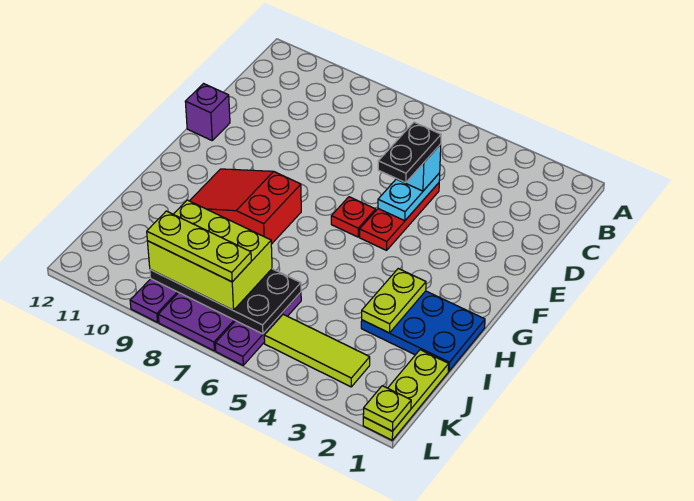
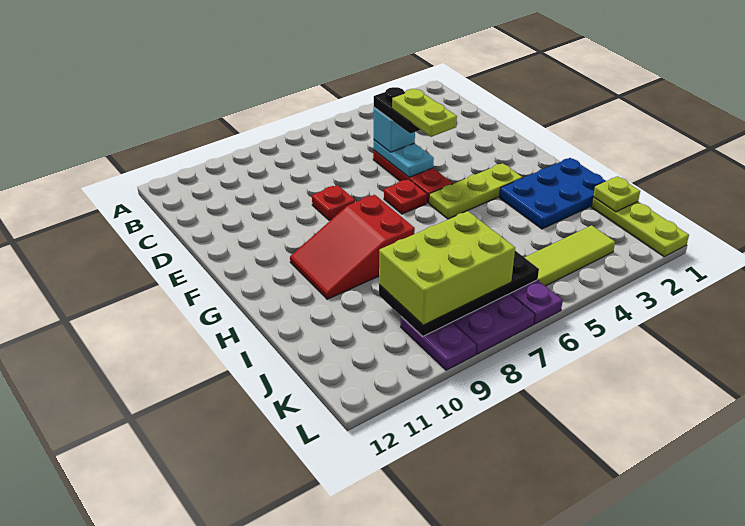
none -> red plate E8 level 1
purple brick E12 level 1 -> none
lime plate H3:I3 level 2 -> lime plate E5:F5 level 5
lime plate K7:K9 level 4 -> lime plate G3:G5 level 1
lime plate L1 level 2 -> lime plate J1 level 2

